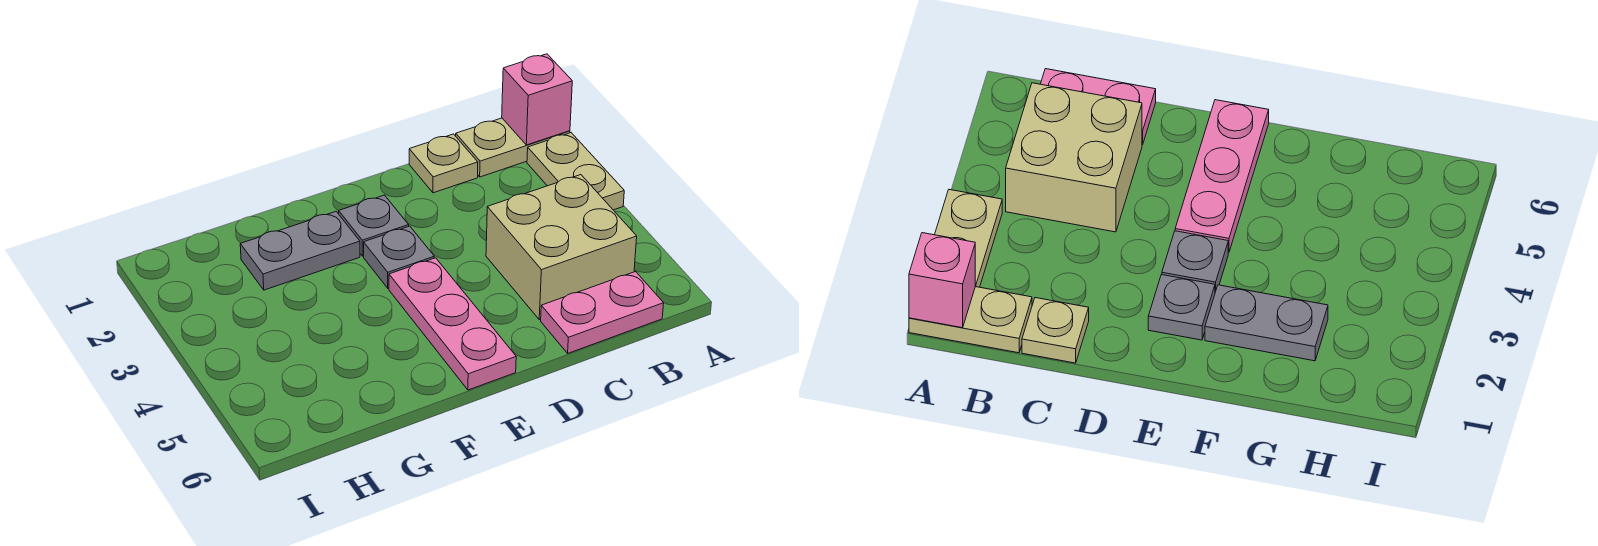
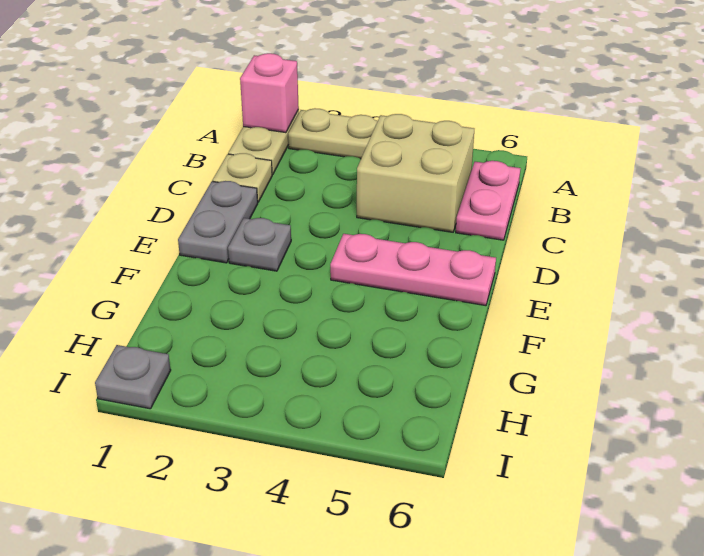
grey plate E3 level 1 -> grey plate I1 level 1
grey plate F2:G2 level 1 -> grey plate D1:E1 level 1

